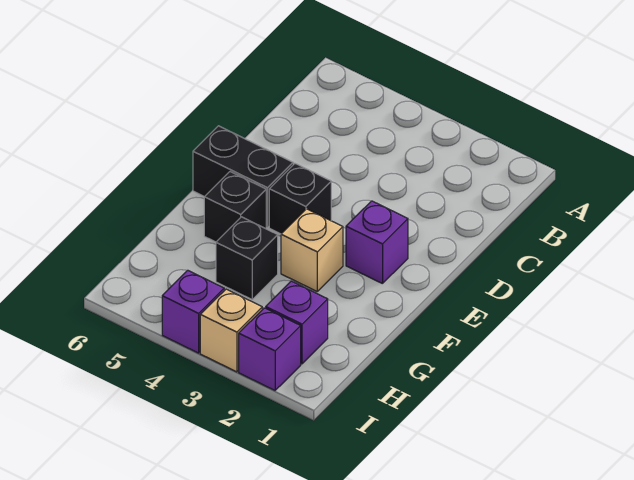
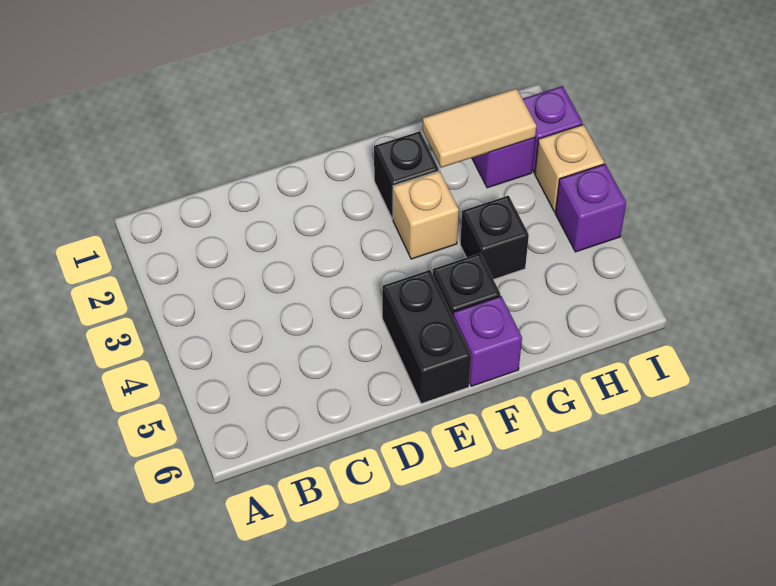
purple brick E2 level 1 -> purple brick F6 level 1
black brick E4 level 1 -> black brick F2 level 1
none -> tan tile G2:H2 level 2

